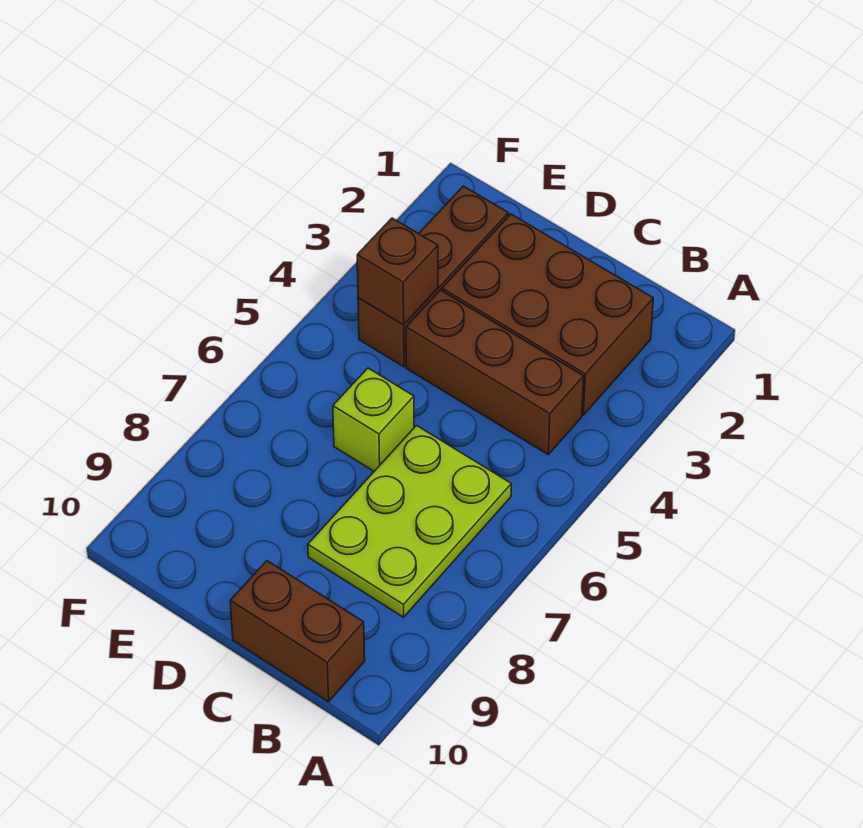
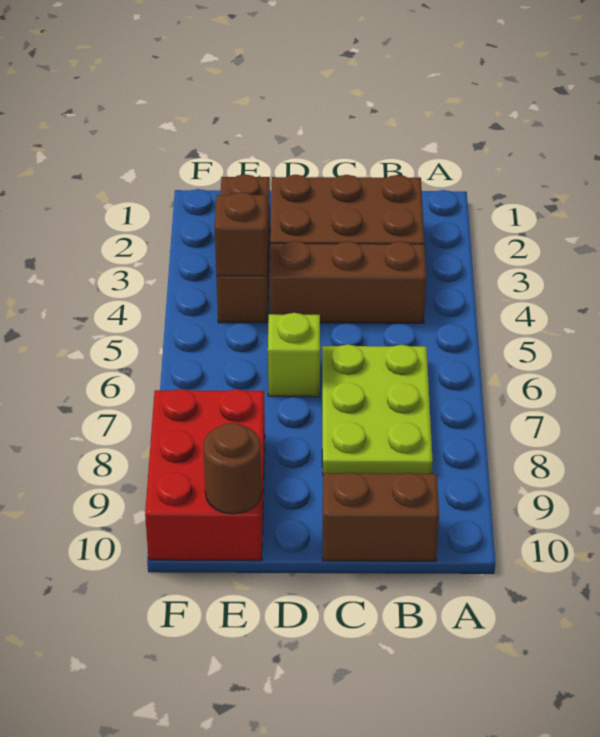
none -> red brick E8:F10 level 1
none -> brown round brick E10 level 2

